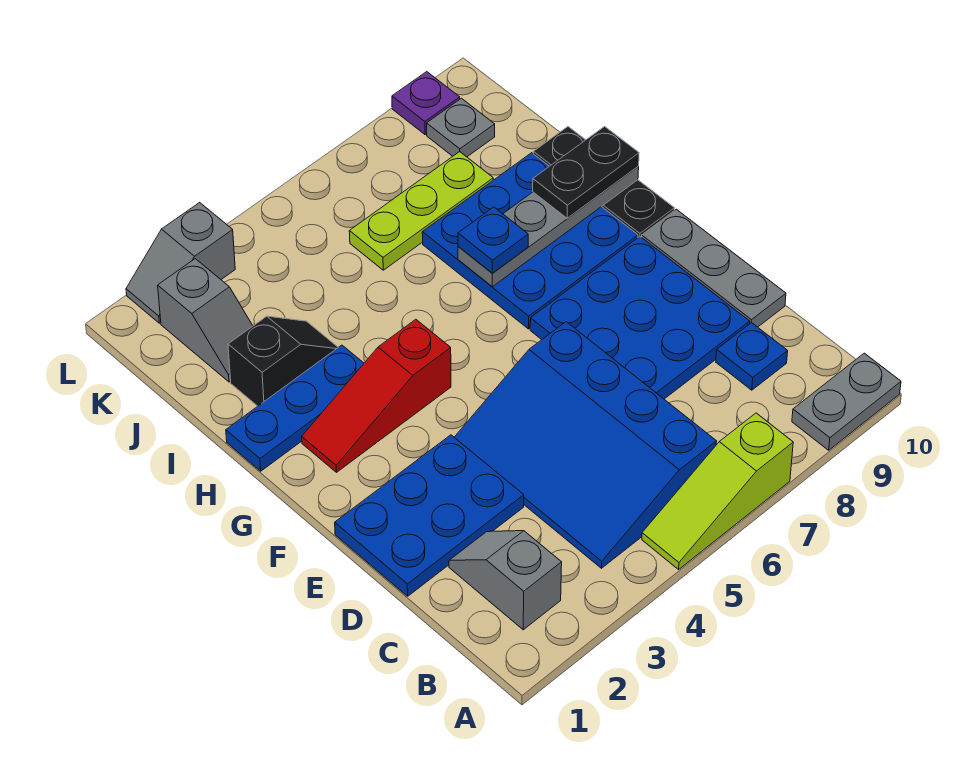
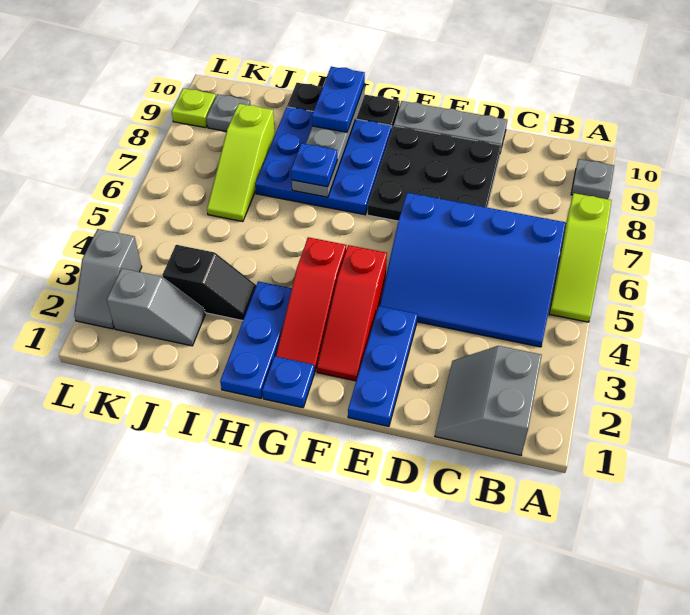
grey plate A9:A10 level 1 -> grey plate A9 level 1
grey slope B2:C2 level 1 top B -> grey slope B1:C2 level 1 top B
blue plate C9 level 1 -> blue plate G1 level 1
blue plate D1:E3 level 1 -> blue plate E1:E3 level 1
blue plate D7:F9 level 1 -> black plate D7:F9 level 1
none -> red slope F2:F4 level 1 top 4
black plate H9:H10 level 3 -> blue plate H9:H10 level 3
black slope I2:I3 level 1 top 2 -> black slope I3:J3 level 1 top J
lime plate J6:J8 level 1 -> lime slope J6:J8 level 1 top 8
purple plate L9 level 1 -> lime plate L9 level 1

